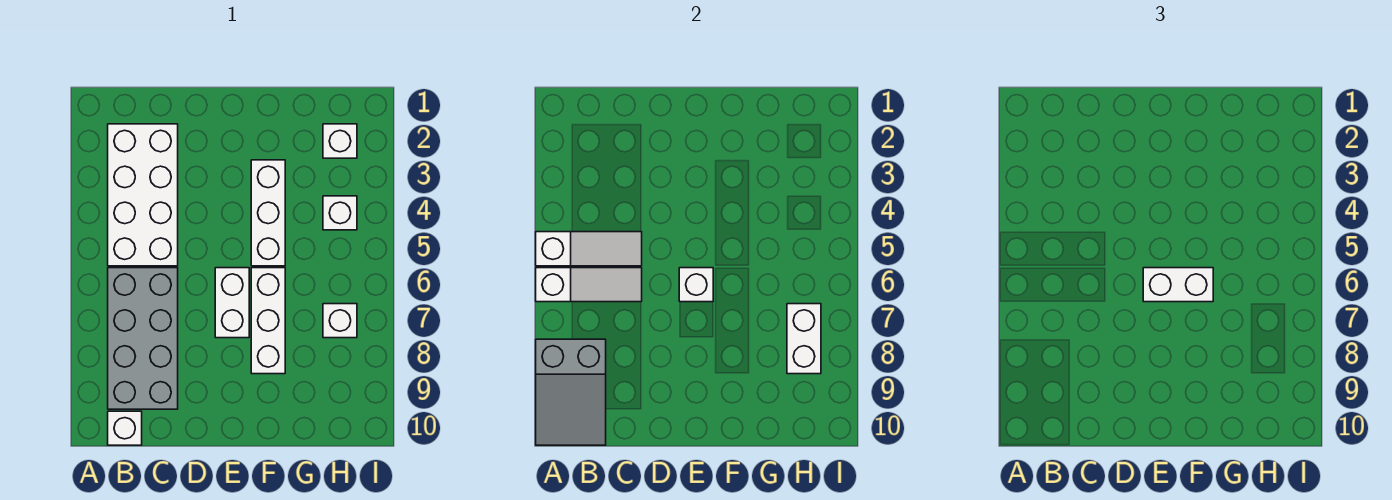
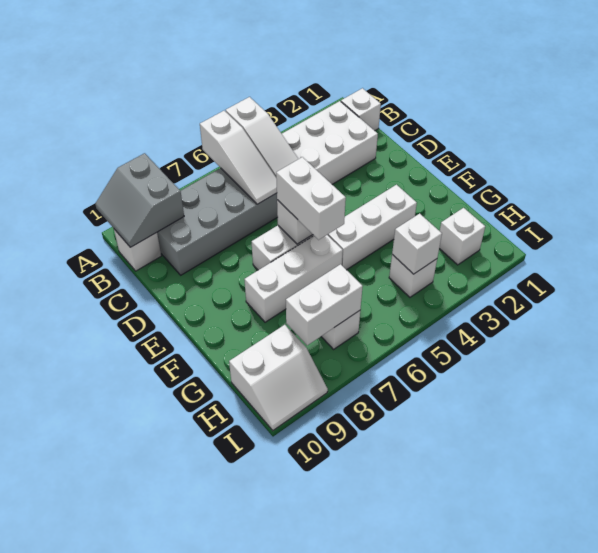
grey slope A8:B10 level 2 top 8 -> grey slope A9:B10 level 2 top 9
none -> white brick B1 level 1
none -> white brick H4 level 2
none -> white slope H9:I10 level 1 top H

